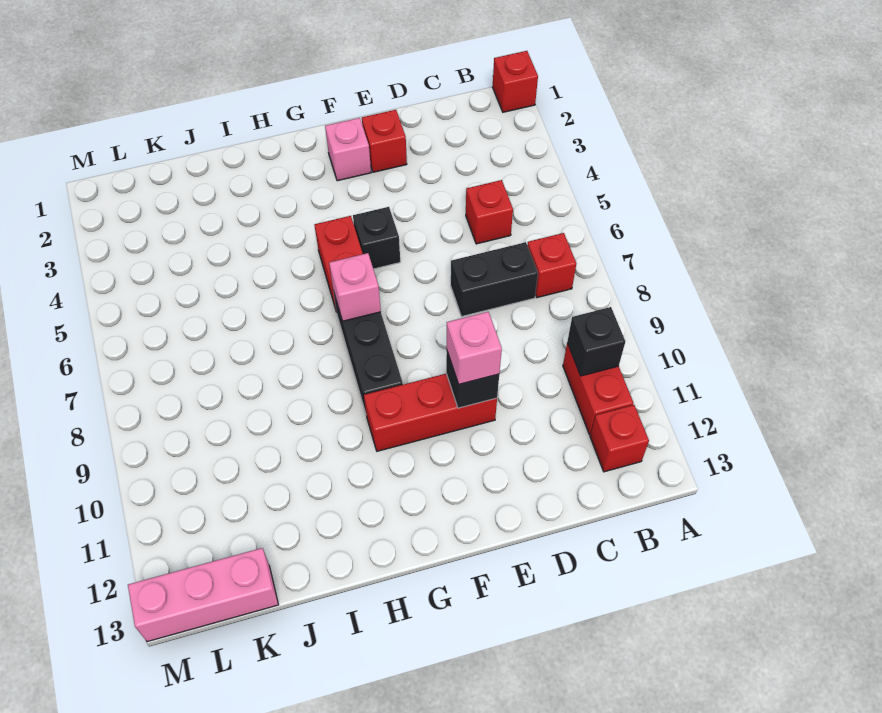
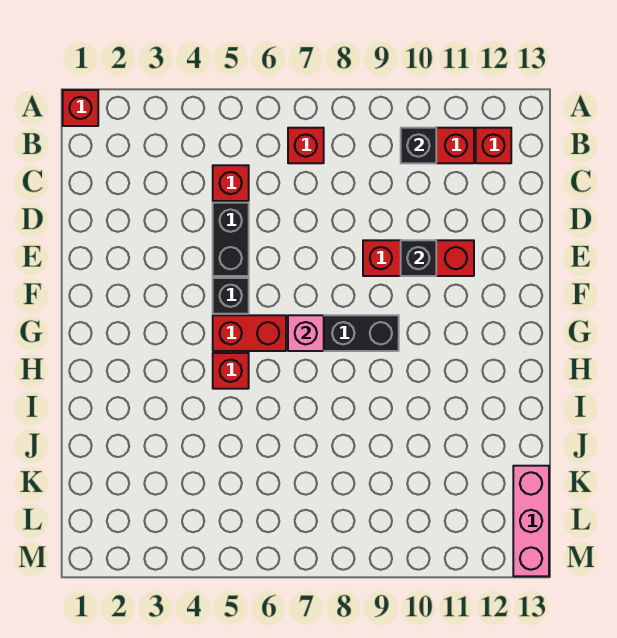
black brick C7:D7 level 1 -> black brick D5:E5 level 1
red brick E2 level 1 -> red brick H5 level 1
red brick E10:G10 level 1 -> red brick E9:E11 level 1
pink brick E10 level 3 -> none
pink brick F2 level 1 -> none

